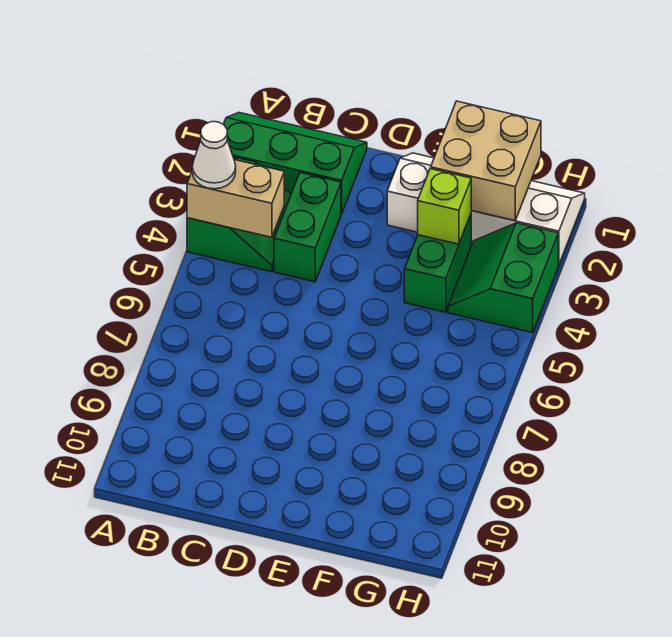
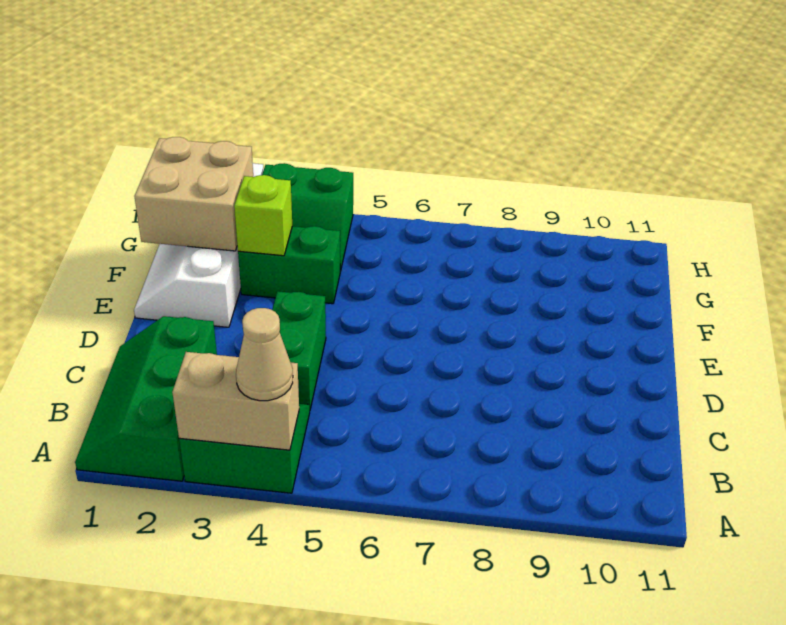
tan brick A4:B4 level 2 -> tan brick A3:A4 level 2
white cone A4 level 3 -> tan cone A4 level 3
green brick C3:C4 level 1 -> green brick C4:D4 level 1

